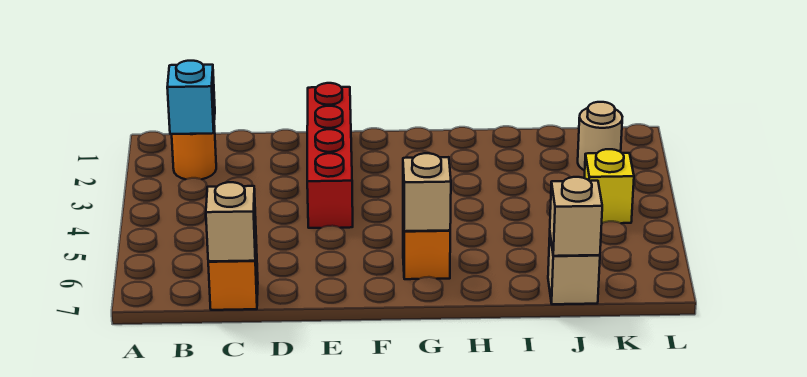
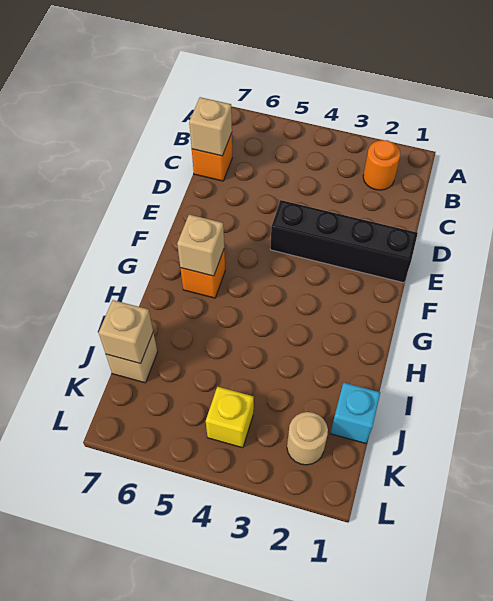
cyan brick B2 level 2 -> cyan brick J1 level 1
red brick E1:E4 level 1 -> black brick E1:E4 level 1

